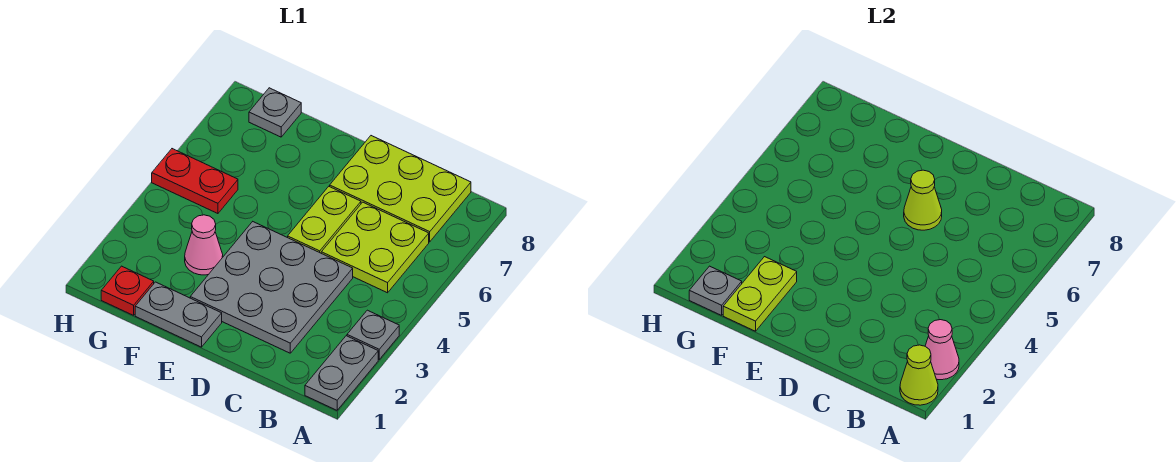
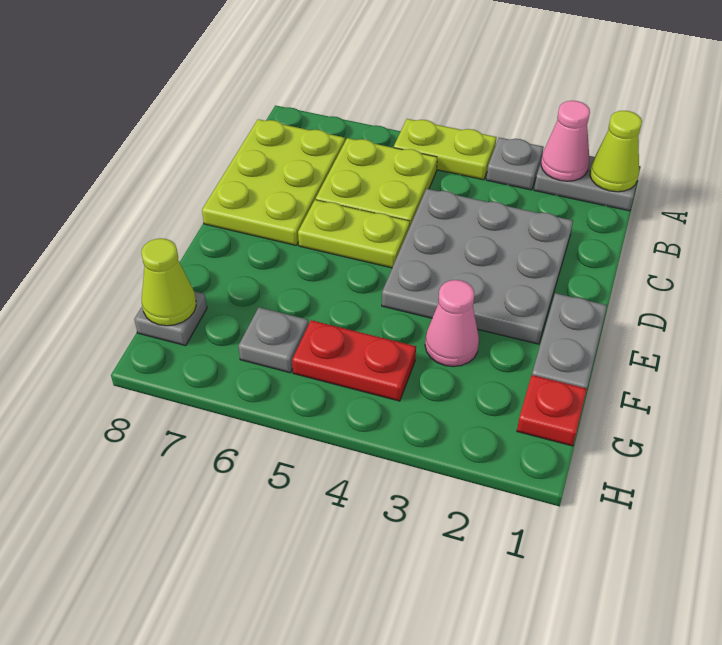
lime cone D6 level 2 -> lime cone G8 level 2
lime plate F1:F2 level 2 -> lime plate A4:A5 level 1
grey plate G1 level 2 -> grey plate G6 level 1
red plate G5:H5 level 1 -> red plate G4:G5 level 1

